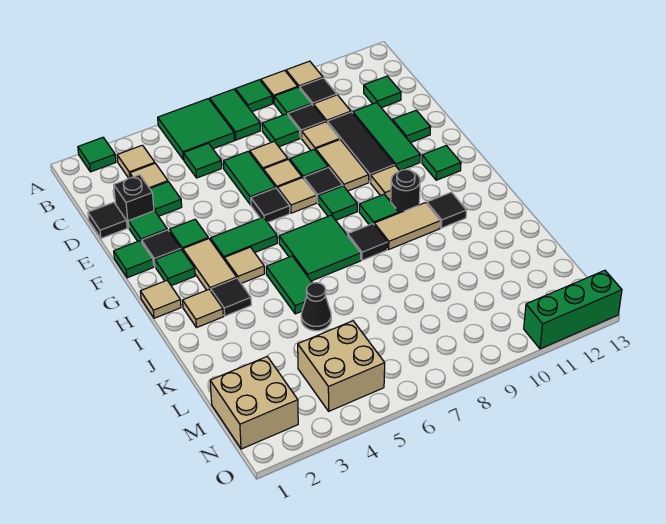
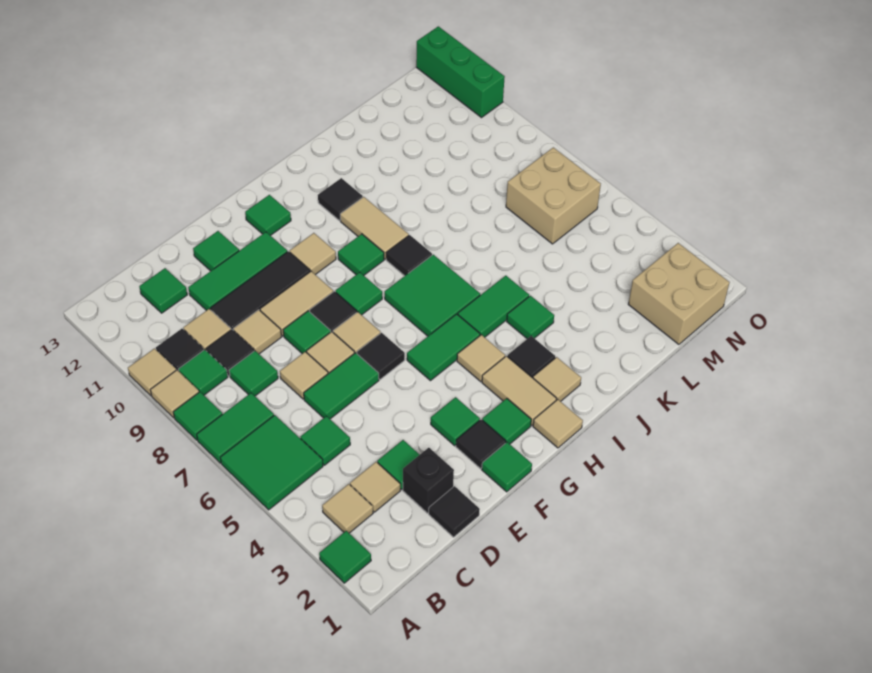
green tile E2 level 1 -> green tile J4 level 1
tan tile G3:H3 level 1 -> tan tile H2:H3 level 1
green tile G4:G5 level 1 -> green tile G5:H5 level 1
black round brick H10 level 1 -> none
black cone K5 level 1 -> none
tan brick M4:N5 level 1 -> tan brick M6:N7 level 1

